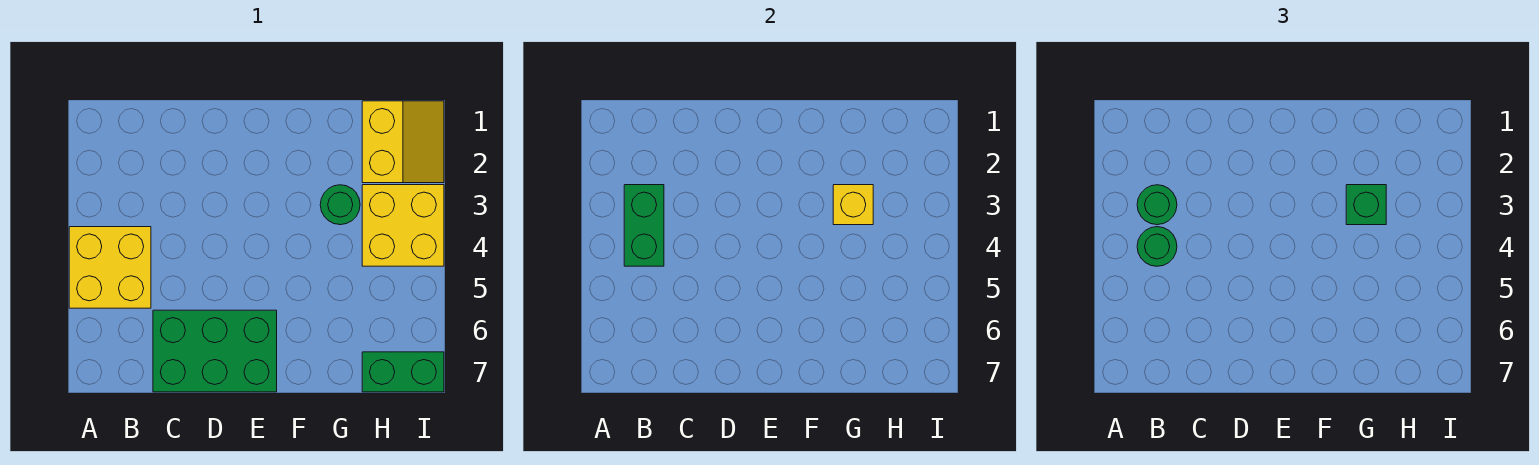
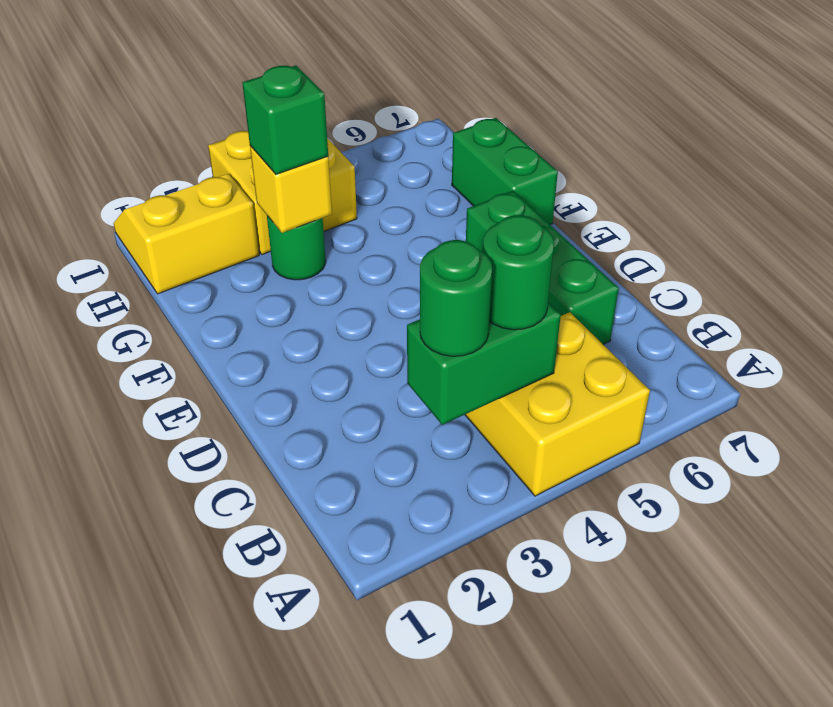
green brick C6:E7 level 1 -> green brick C6:E6 level 1
green brick H7:I7 level 1 -> green brick F7:G7 level 1

